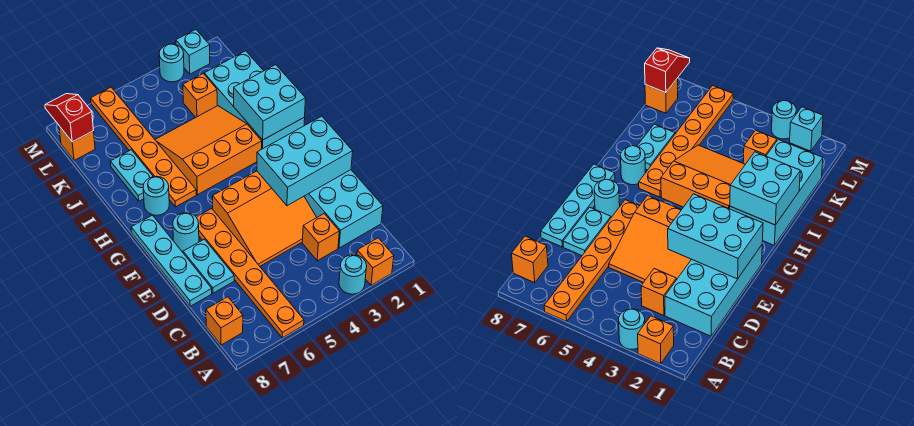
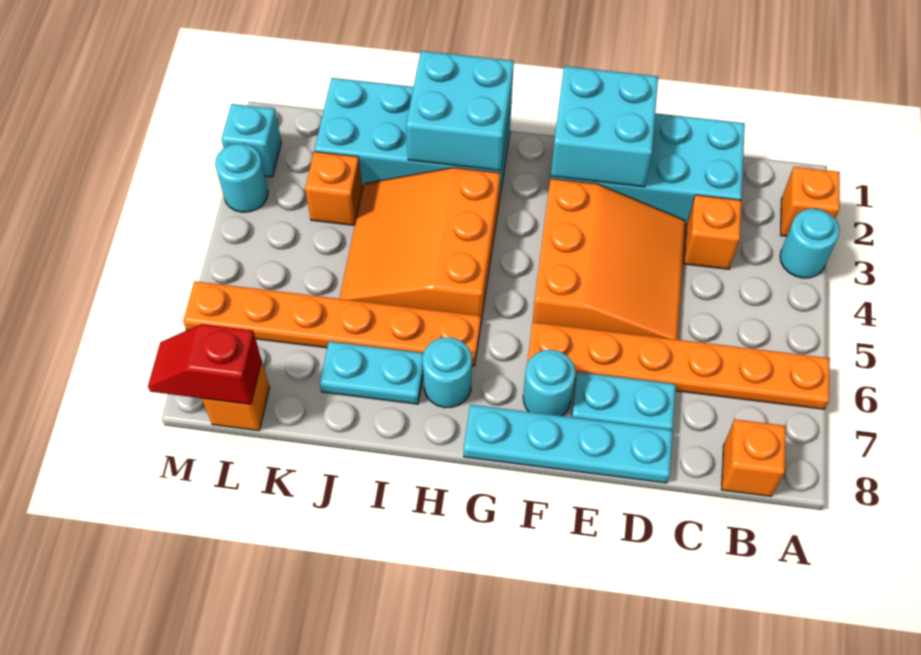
cyan brick E1:F3 level 2 -> cyan brick E1:F2 level 2

